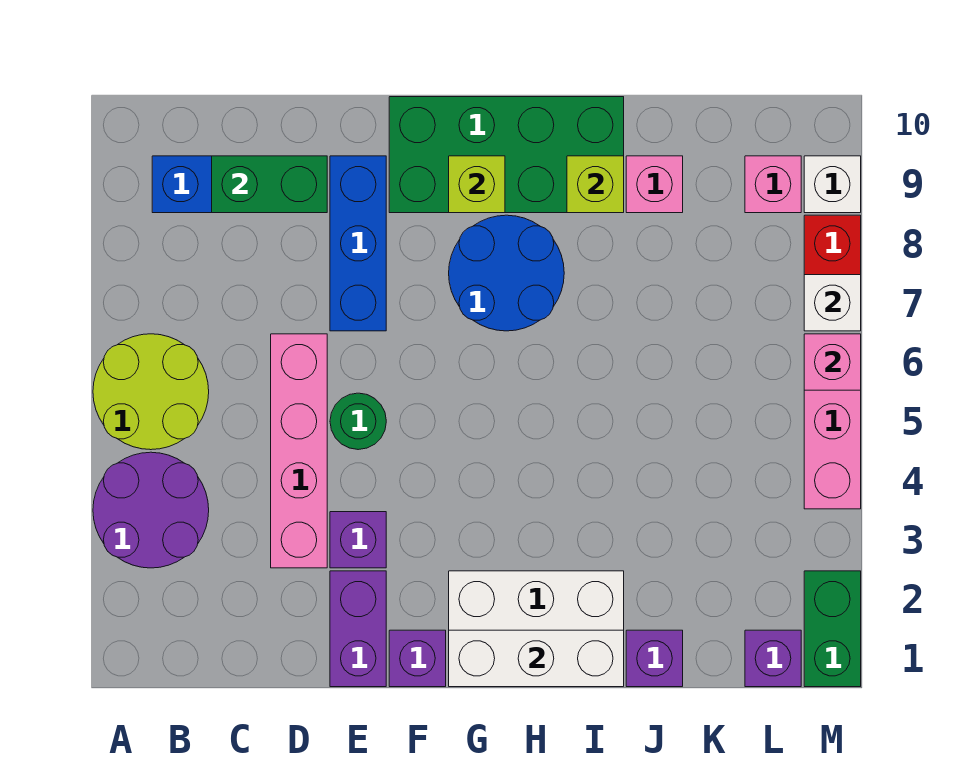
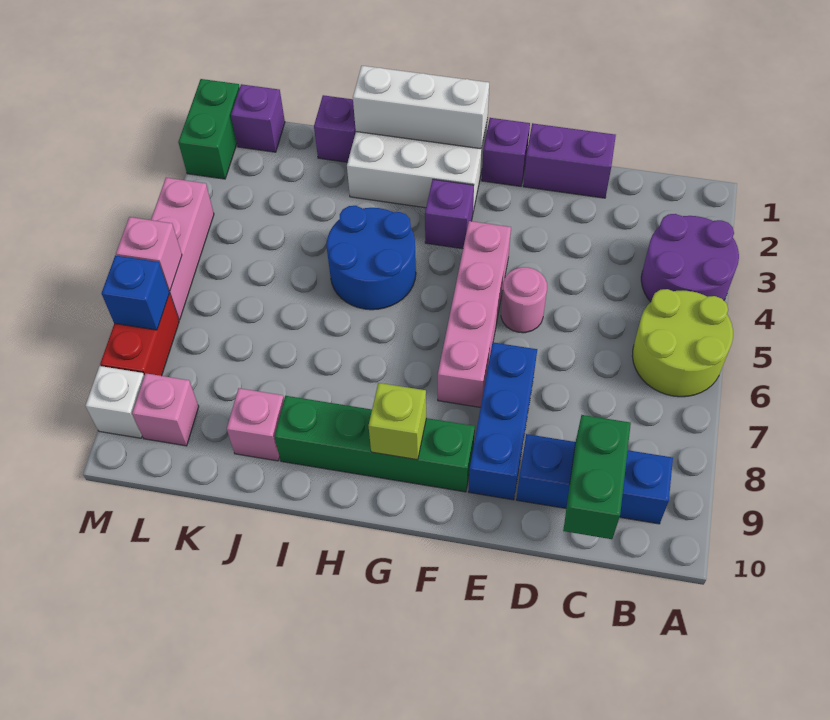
green brick C9:D9 level 2 -> green brick C9:C10 level 2
pink brick D3:D6 level 1 -> pink brick F4:F7 level 1
purple brick E1:E2 level 1 -> purple brick D1:E1 level 1
purple brick E3 level 1 -> purple brick G3 level 1
green round brick E5 level 1 -> pink round brick E5 level 1
green brick F9:I10 level 1 -> green brick F9:I9 level 1
blue round brick G7:H8 level 1 -> blue round brick H4:I5 level 1
lime brick I9 level 2 -> none
white brick M7 level 2 -> blue brick M7 level 2

